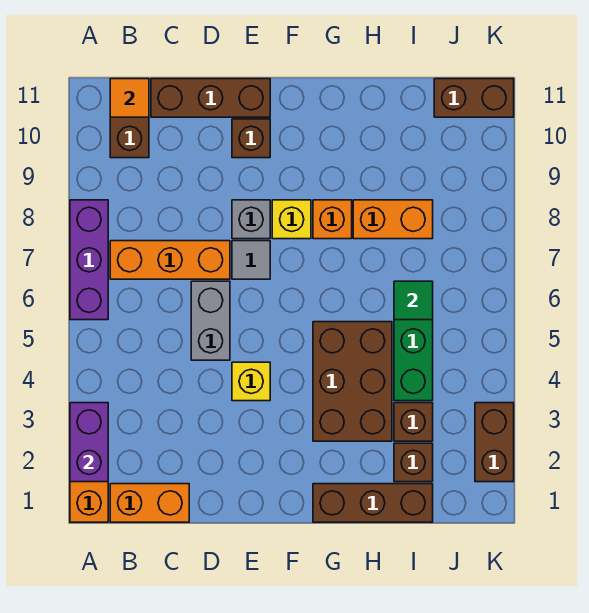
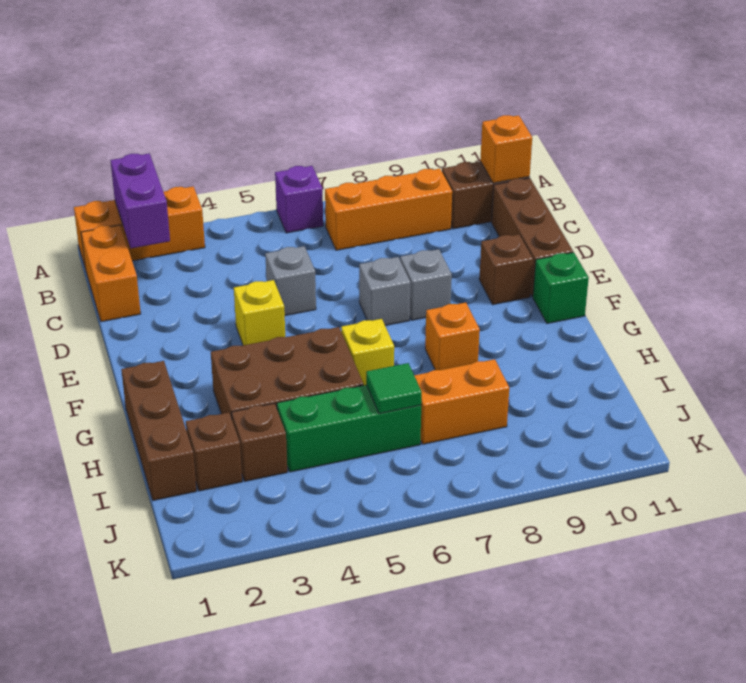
purple brick A2:A3 level 2 -> purple brick A2:B2 level 2
purple brick A6:A8 level 1 -> purple brick A6 level 1
orange brick B7:D7 level 1 -> orange brick B7:B9 level 1
orange tile B11 level 2 -> orange brick B11 level 2
grey brick D5:D6 level 1 -> grey brick D5 level 1
grey tile E7 level 1 -> grey brick E7 level 1
yellow brick F8 level 1 -> yellow brick G6 level 1
none -> green brick F11 level 1
orange brick H8:I8 level 1 -> orange brick I7:I8 level 1
brown brick J11:K11 level 1 -> none
brown brick K2:K3 level 1 -> none

